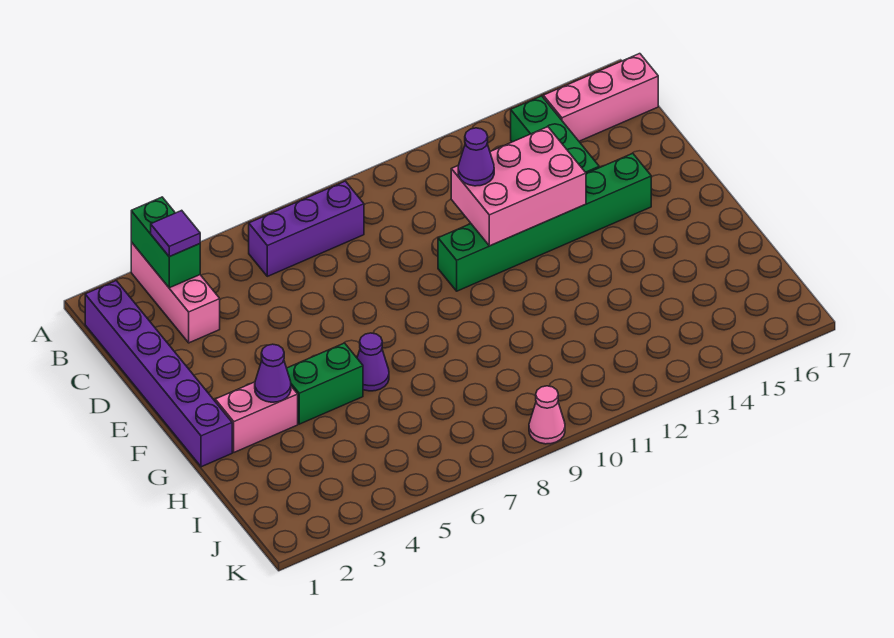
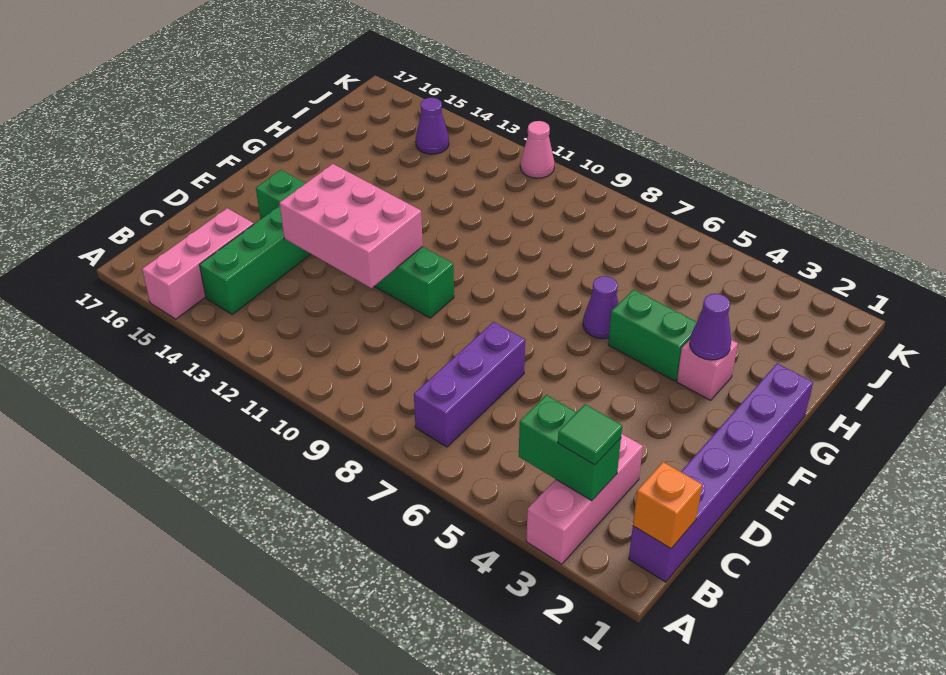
green brick A3:B3 level 2 -> green brick B3:B4 level 2
none -> orange brick B1 level 2
purple tile B3 level 3 -> green tile B3 level 3
purple brick B6:B8 level 1 -> purple brick B7:D7 level 1
pink brick B15:B17 level 1 -> pink brick A15:C15 level 1
purple cone D11 level 3 -> purple cone J14 level 1
pink brick G2:G3 level 1 -> pink brick G3 level 1
pink cone K9 level 1 -> pink cone K11 level 1

